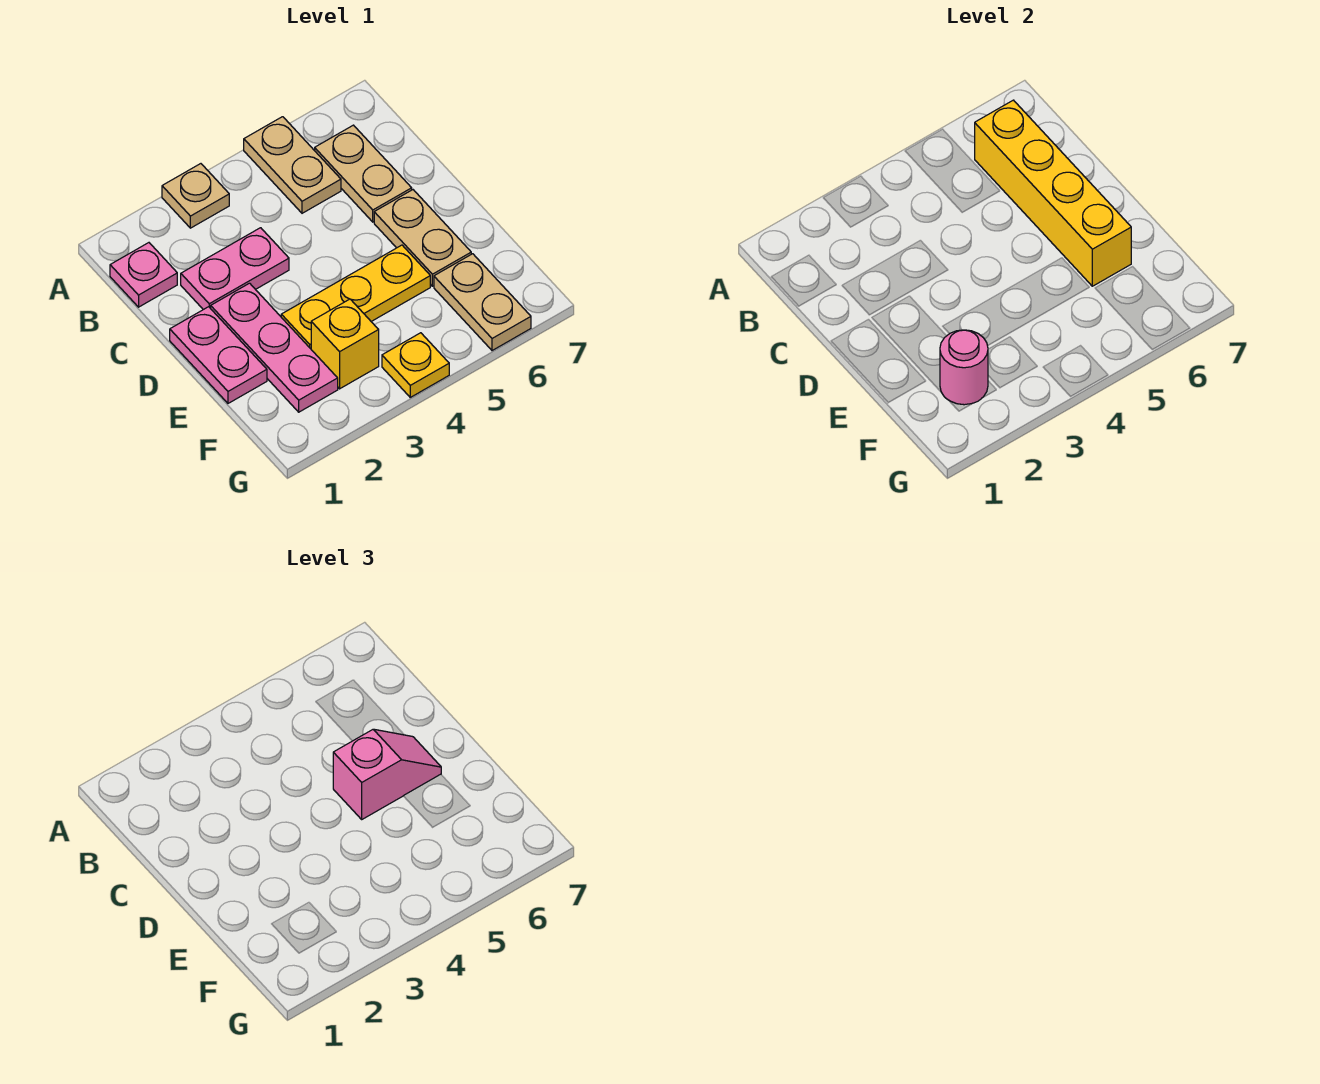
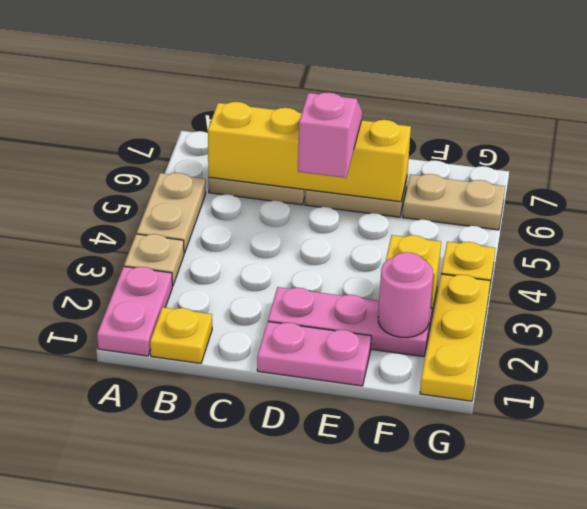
tan plate A5:B5 level 1 -> tan plate A4:A5 level 1
pink plate B1 level 1 -> yellow plate B1 level 1
pink plate C2:C3 level 1 -> pink plate A1:A2 level 1
yellow plate E3:E5 level 1 -> yellow plate G1:G3 level 1

